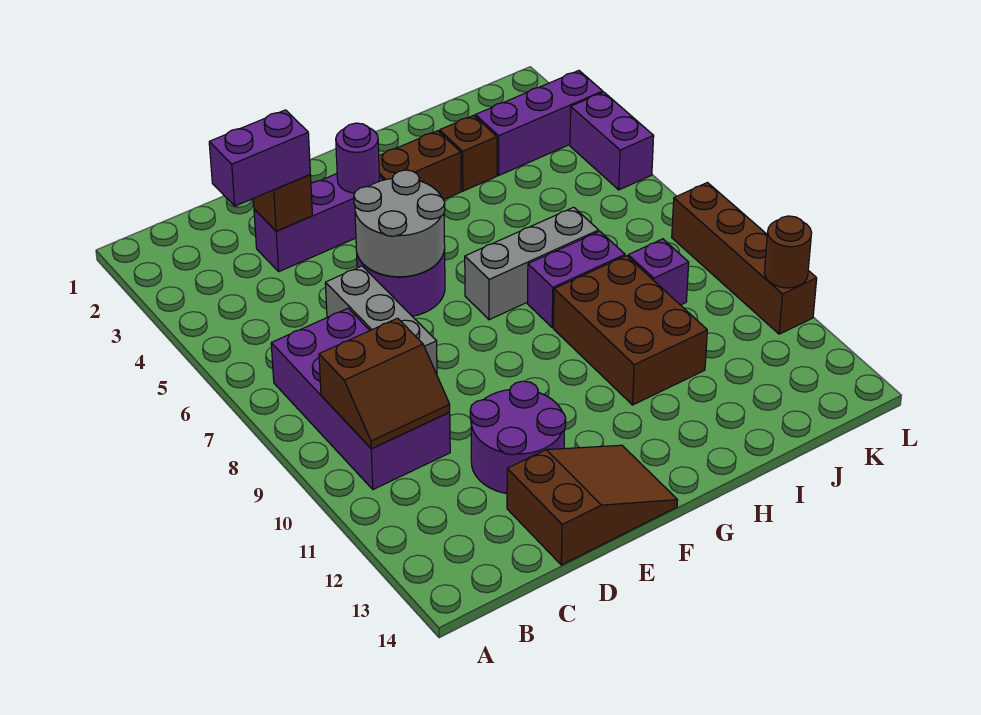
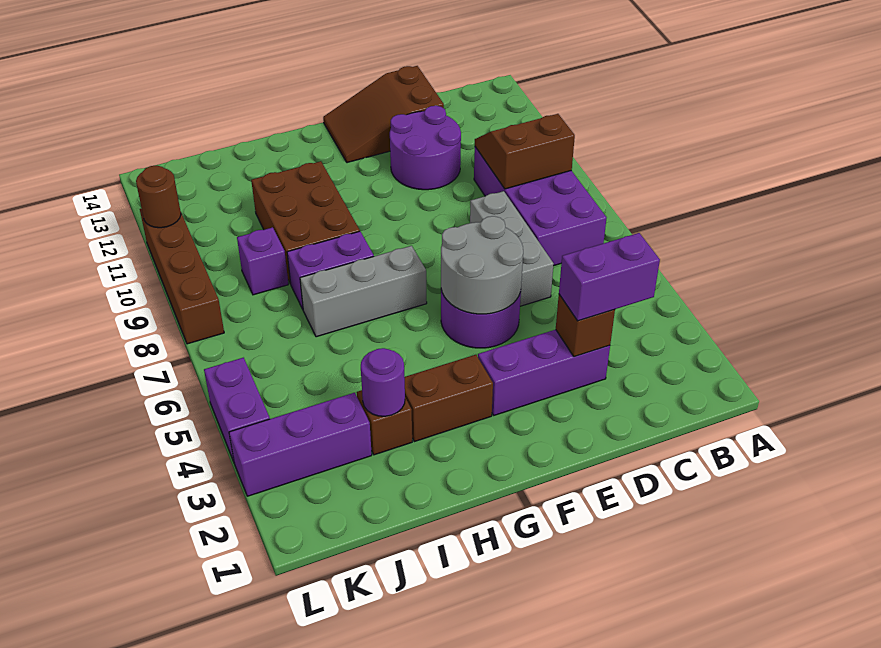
purple round brick F3 level 2 -> purple round brick I3 level 2

